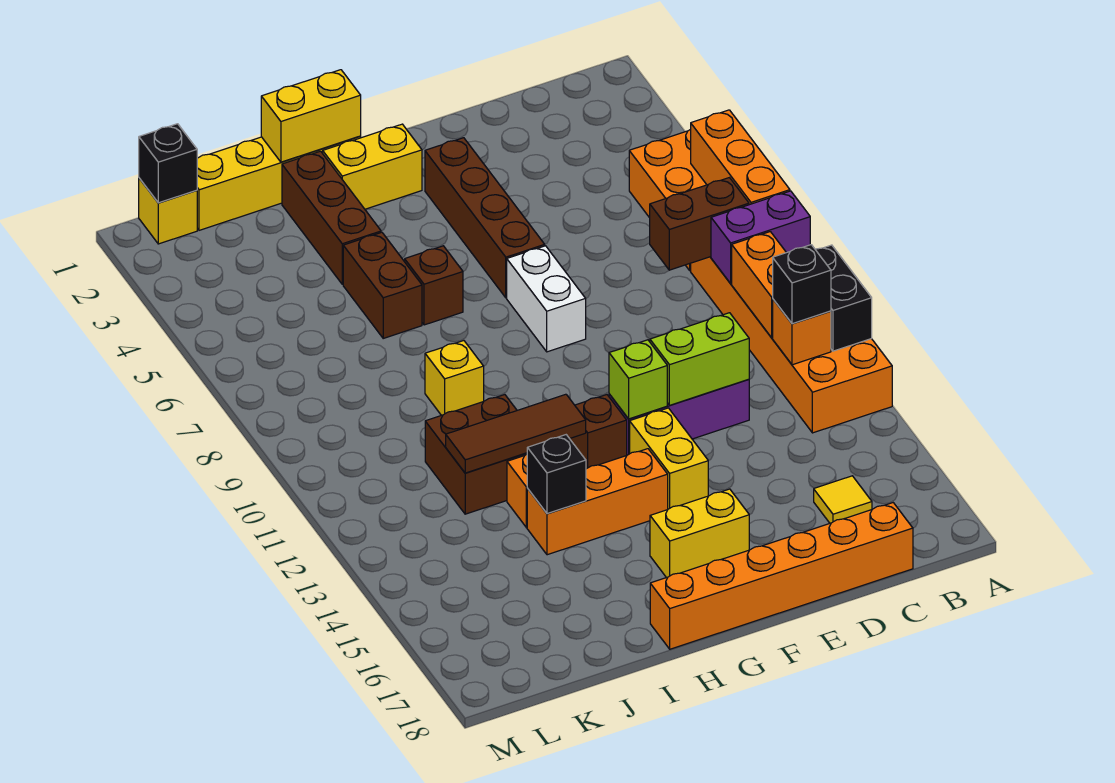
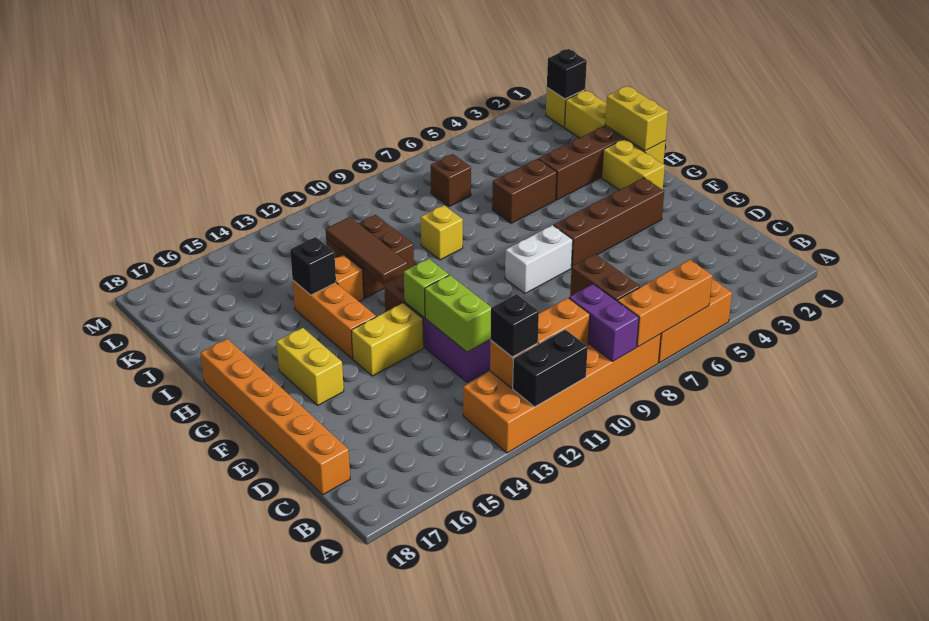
yellow tile C16 level 1 -> none
brown brick H6 level 1 -> brown brick K7 level 1

